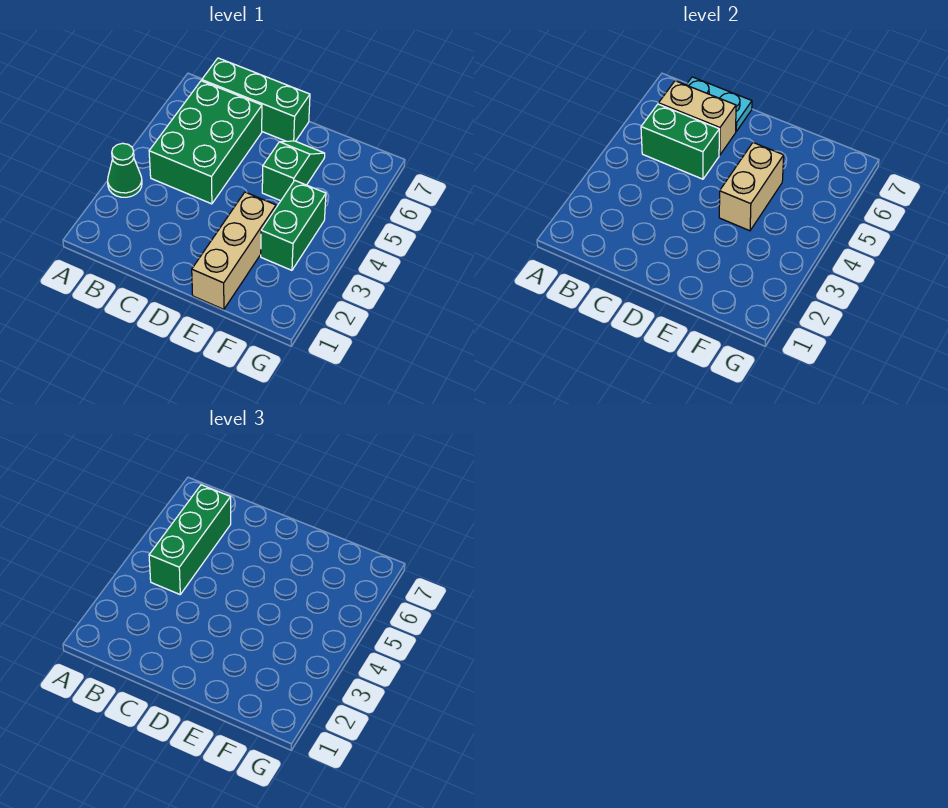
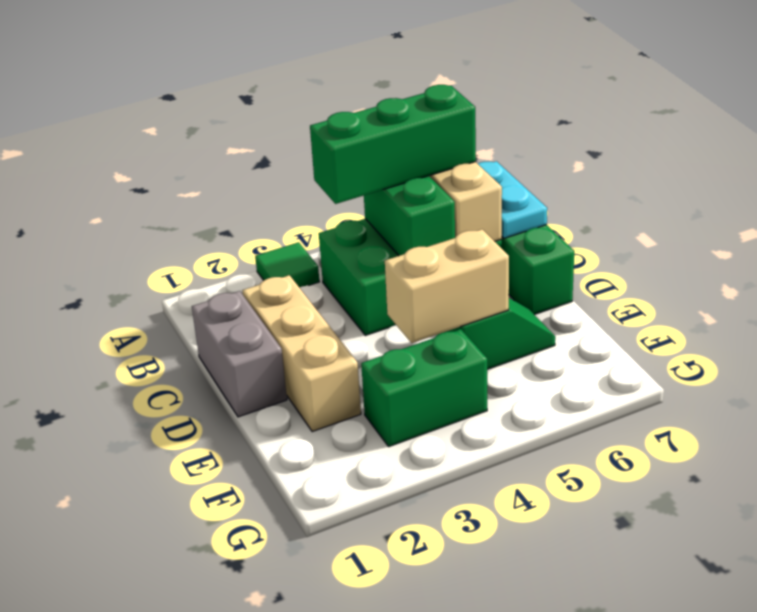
green cone A3 level 1 -> green tile A3 level 1
none -> grey brick C1:D1 level 1
tan brick E1:E3 level 1 -> tan brick C2:E2 level 1

